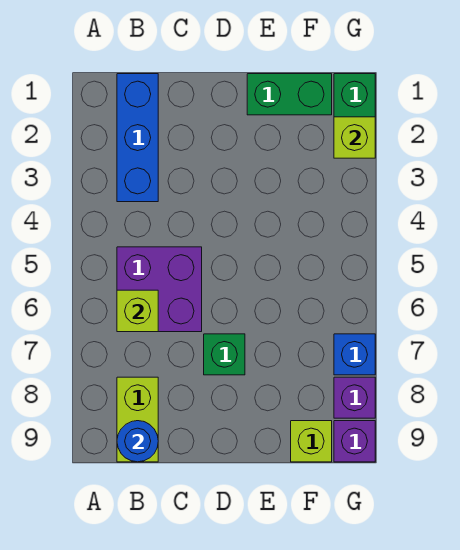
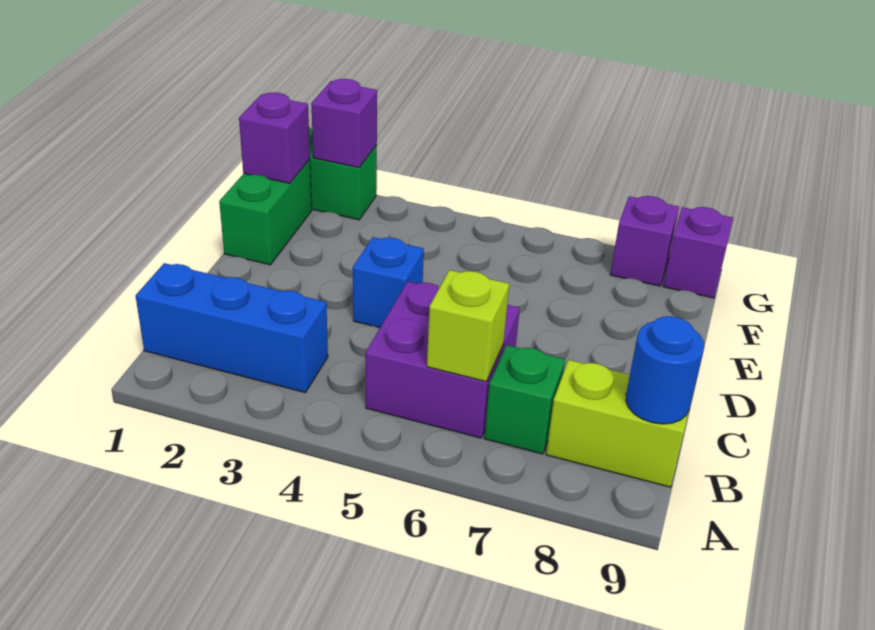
green brick D7 level 1 -> green brick B7 level 1
none -> purple brick F1 level 2
lime brick F9 level 1 -> none
lime brick G2 level 2 -> purple brick G2 level 2
blue brick G7 level 1 -> blue brick D4 level 1

